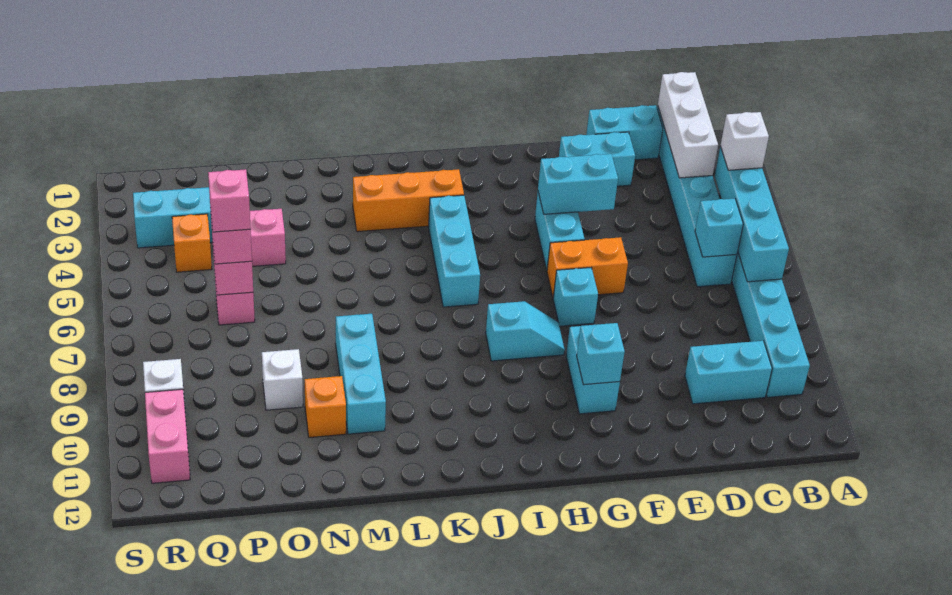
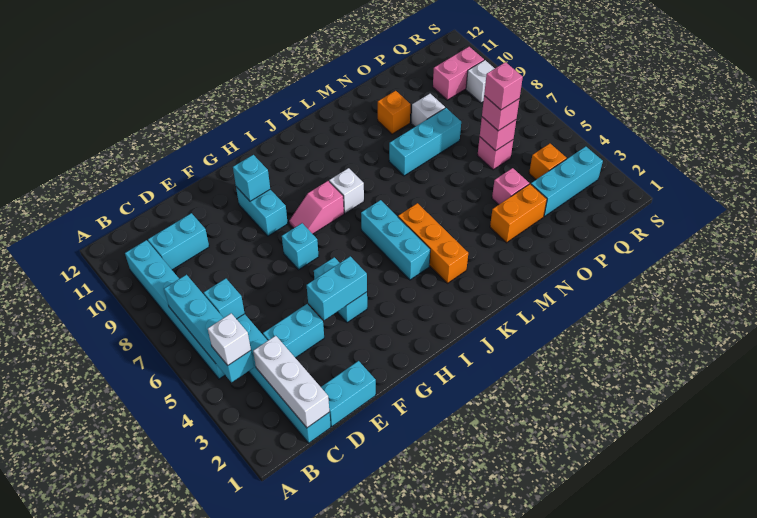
cyan brick E2:F2 level 1 -> cyan brick D4:E4 level 1
orange brick F6:G6 level 1 -> orange brick N3:O3 level 1
cyan slope H8:I8 level 1 top I -> pink slope H8:I8 level 1 top I
orange brick J3:L3 level 1 -> orange brick K3:K5 level 1
none -> white brick J8 level 1
cyan brick M8:M10 level 1 -> cyan brick M8:O8 level 1
pink brick R10:R11 level 1 -> pink brick Q10:R10 level 1

